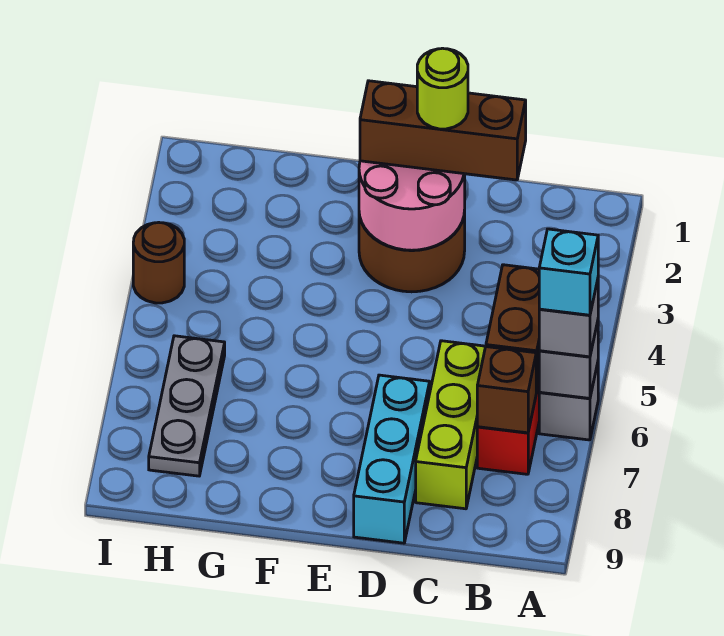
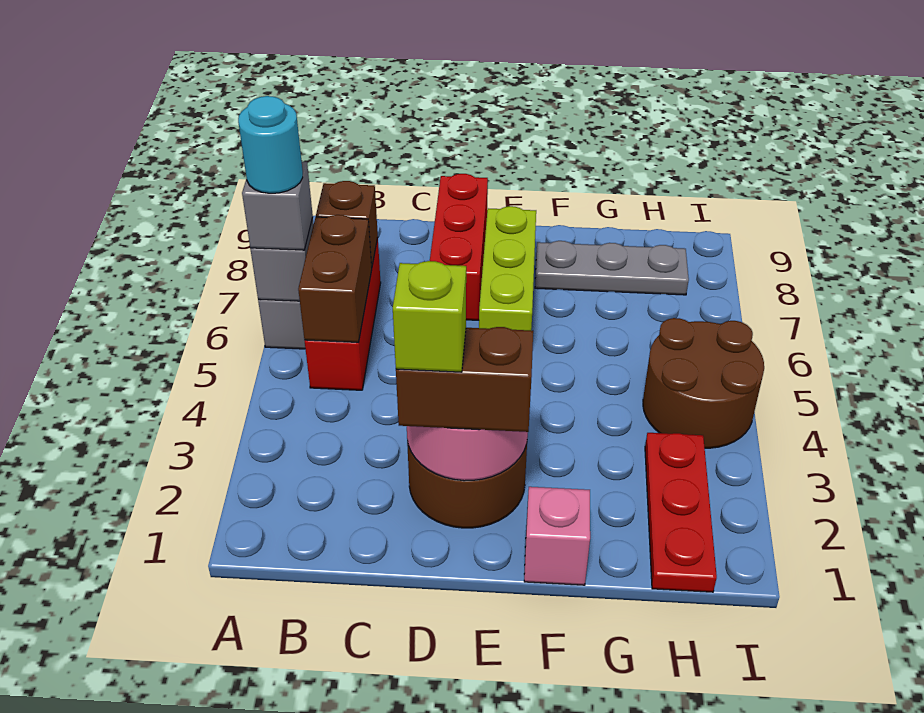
cyan brick A6 level 4 -> cyan round brick A6 level 4
brown brick C2:E2 level 3 -> brown brick D2:E2 level 3
lime brick C6:C8 level 1 -> lime brick E6:E8 level 1
lime round brick D2 level 4 -> lime brick D2 level 4
cyan brick D7:D9 level 1 -> red brick D7:D9 level 1
none -> pink brick F1 level 1
none -> red plate H1:H3 level 1
grey plate H6:H8 level 1 -> grey plate F8:H8 level 1
brown round brick I4 level 1 -> brown round brick H4:I5 level 1

